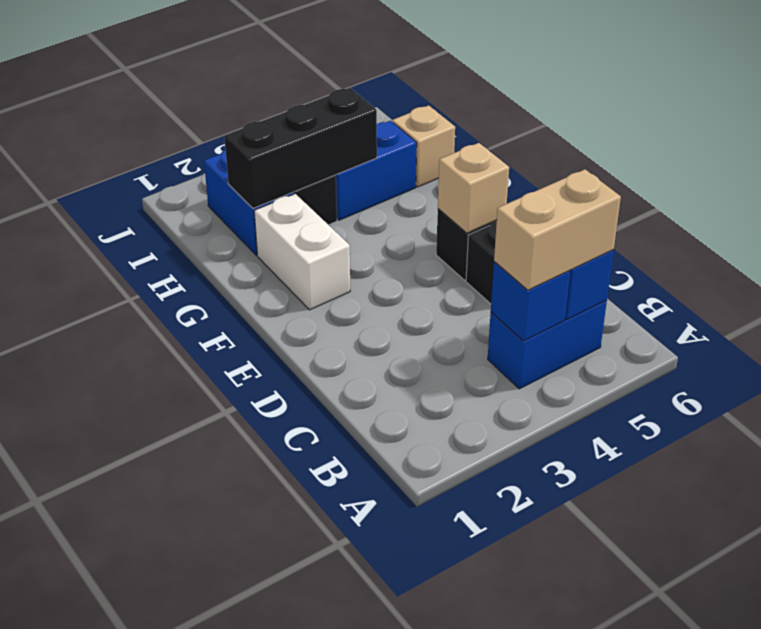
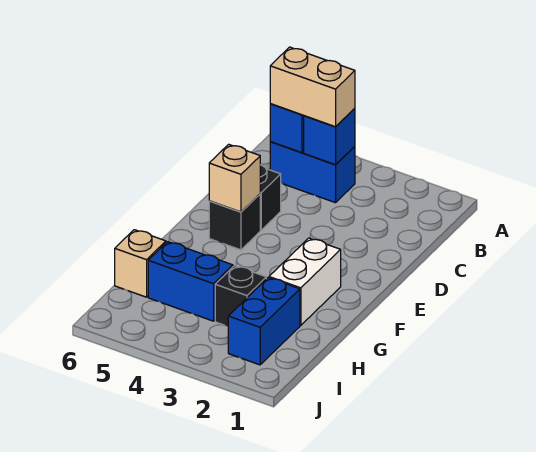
black brick H2:H4 level 2 -> none

